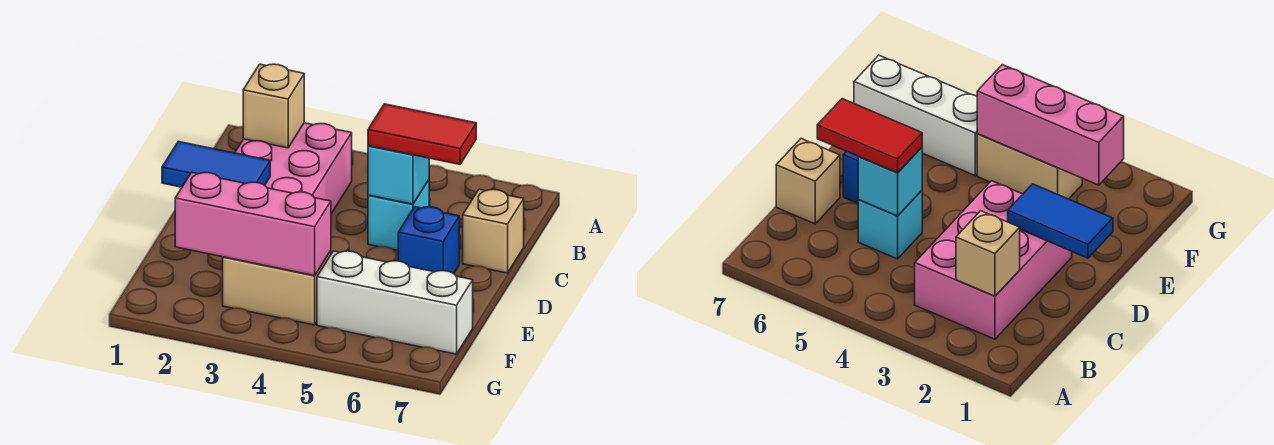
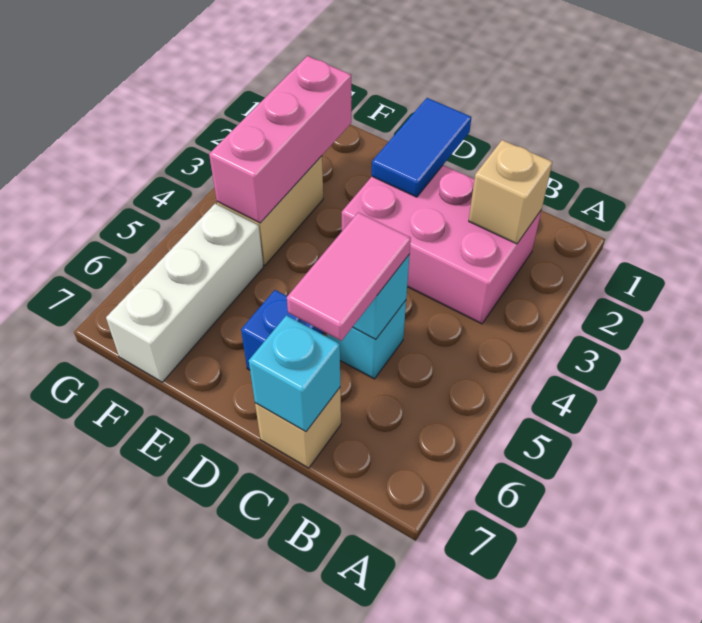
red tile C5:C6 level 3 -> pink tile C5:C6 level 3
none -> cyan brick C7 level 2

